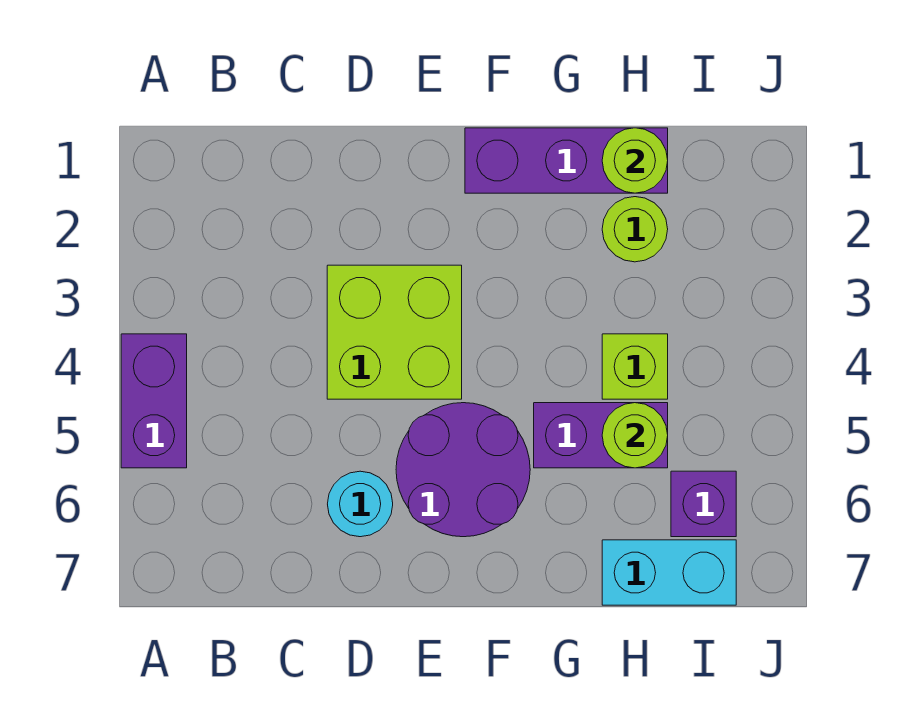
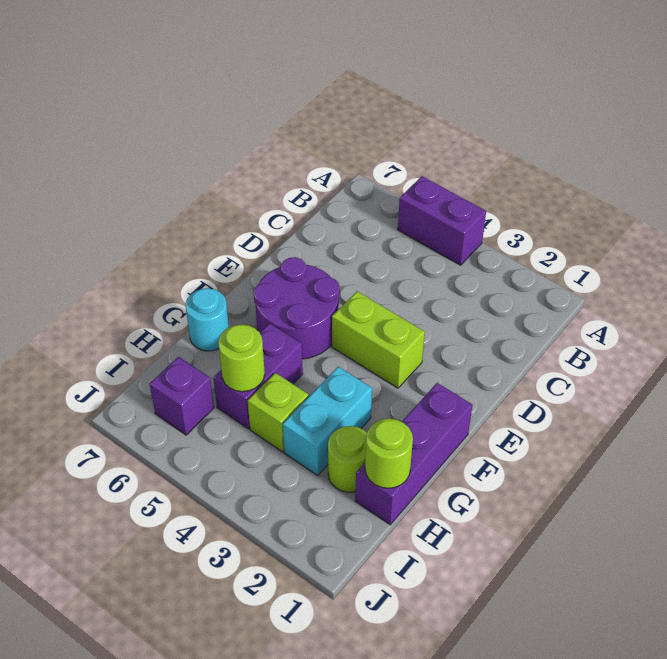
lime brick D3:E4 level 1 -> lime brick E3:E4 level 1
cyan round brick D6 level 1 -> cyan round brick G7 level 1
cyan brick H7:I7 level 1 -> cyan brick G3:H3 level 1

